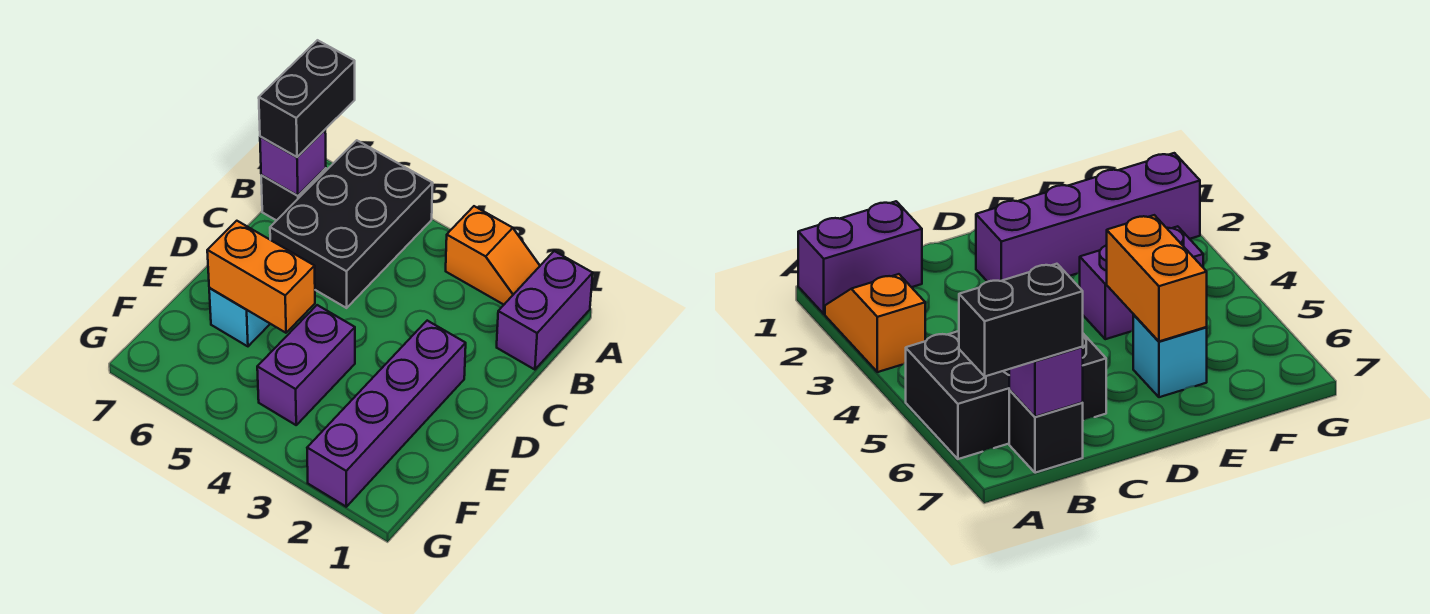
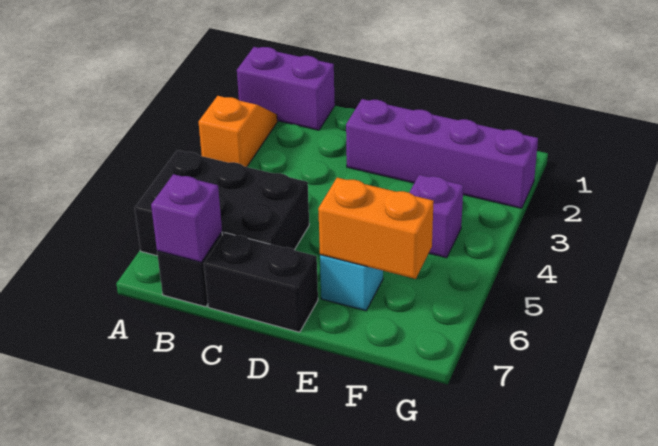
black brick A7:B7 level 3 -> black brick C7:D7 level 1
purple brick E4:F4 level 1 -> purple brick F4 level 1
orange brick E5:E6 level 2 -> orange brick E6:F6 level 2

